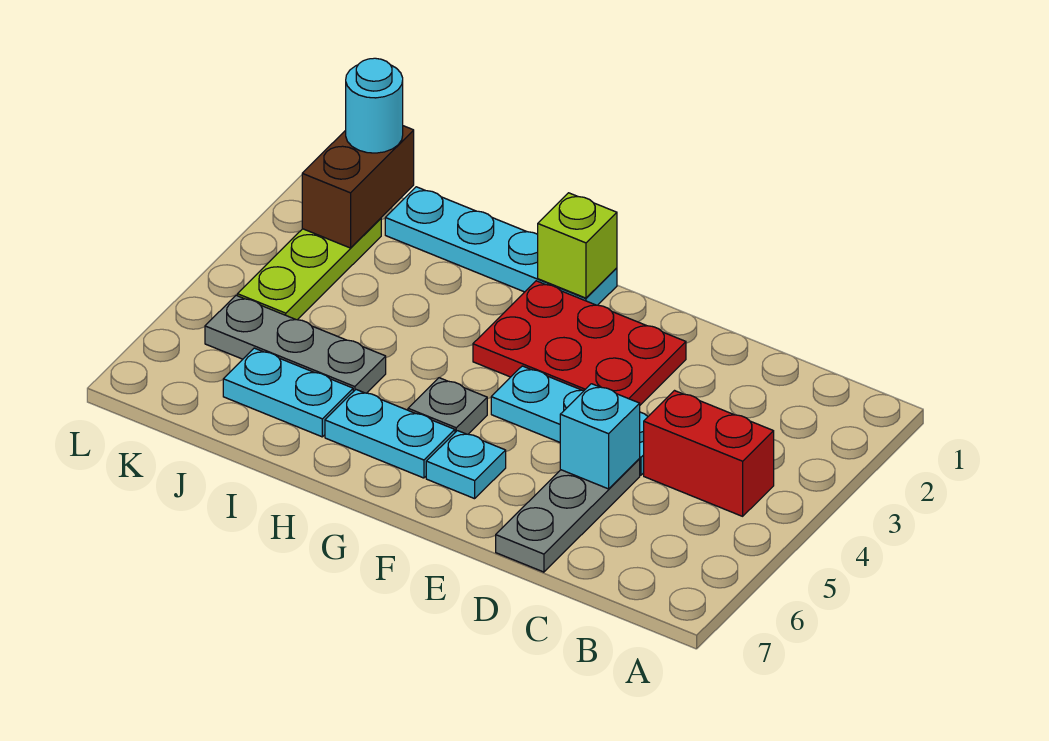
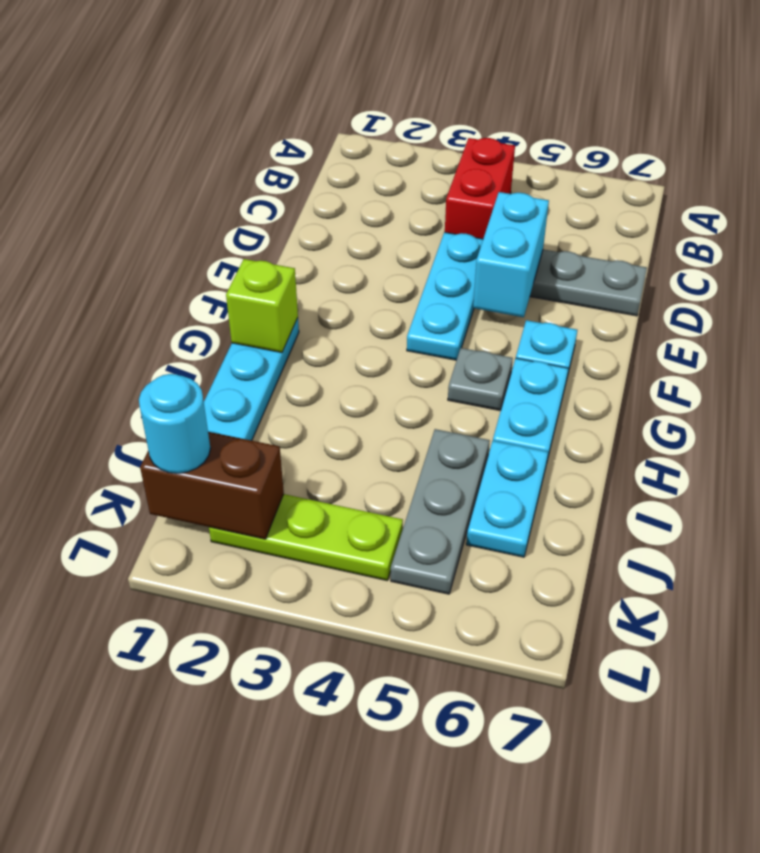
cyan brick D5 level 2 -> cyan brick D5:E5 level 2
red plate E2:G3 level 1 -> none

